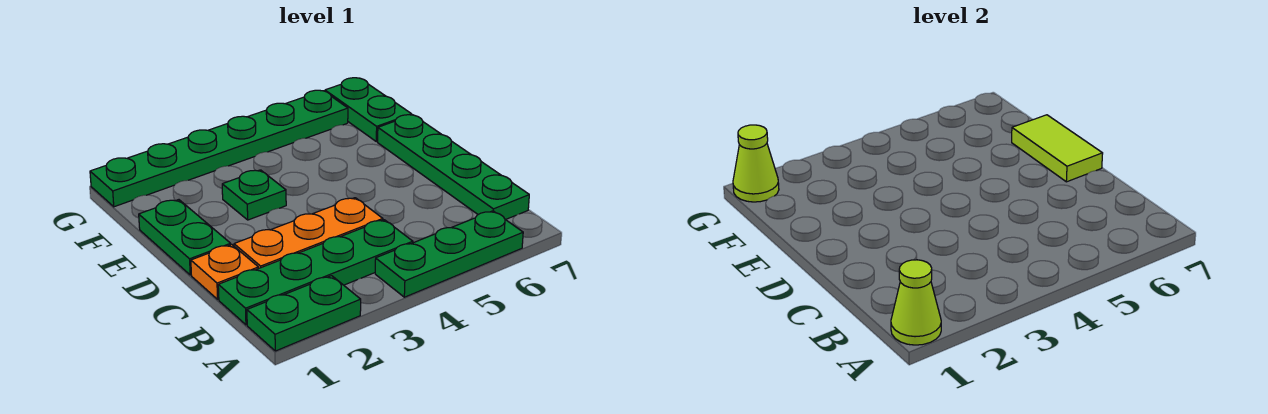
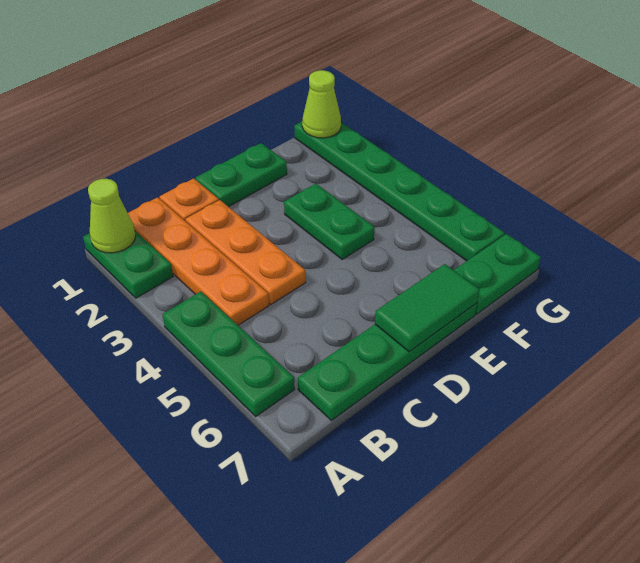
green plate B1:B4 level 1 -> orange plate B1:B4 level 1
lime tile D7:E7 level 2 -> green tile D7:E7 level 2
green plate E3 level 1 -> green plate E3:E4 level 1

